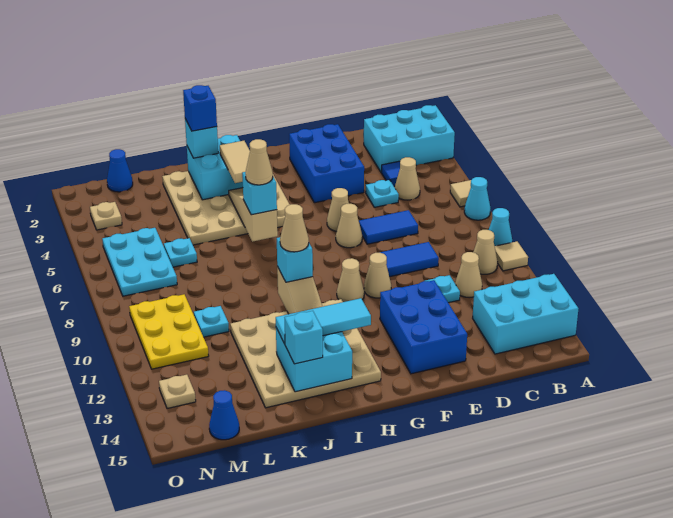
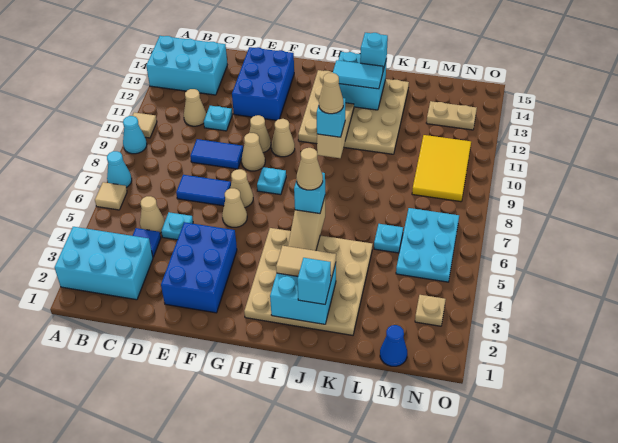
tan cone B10 level 1 -> tan cone F9 level 1
cyan tile H13:J13 level 3 -> cyan tile I13:J13 level 3
tan tile I3:I4 level 3 -> tan tile I3:J3 level 3
blue brick J2 level 4 -> none
cyan plate L10 level 1 -> cyan plate G8 level 1
yellow plate M9:N11 level 1 -> yellow tile M9:N11 level 1
blue cone M15 level 1 -> none
tan plate N13 level 1 -> tan plate M13:N13 level 1

